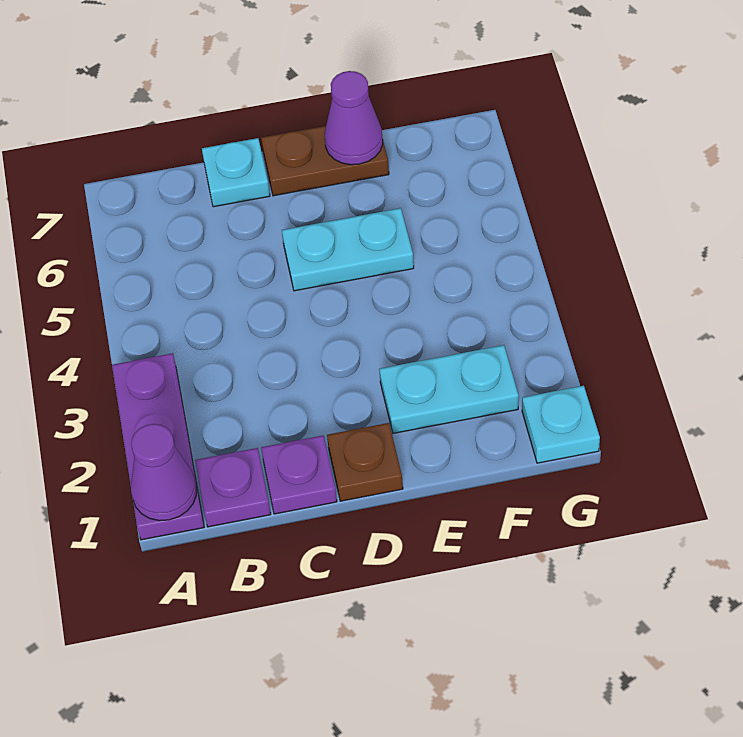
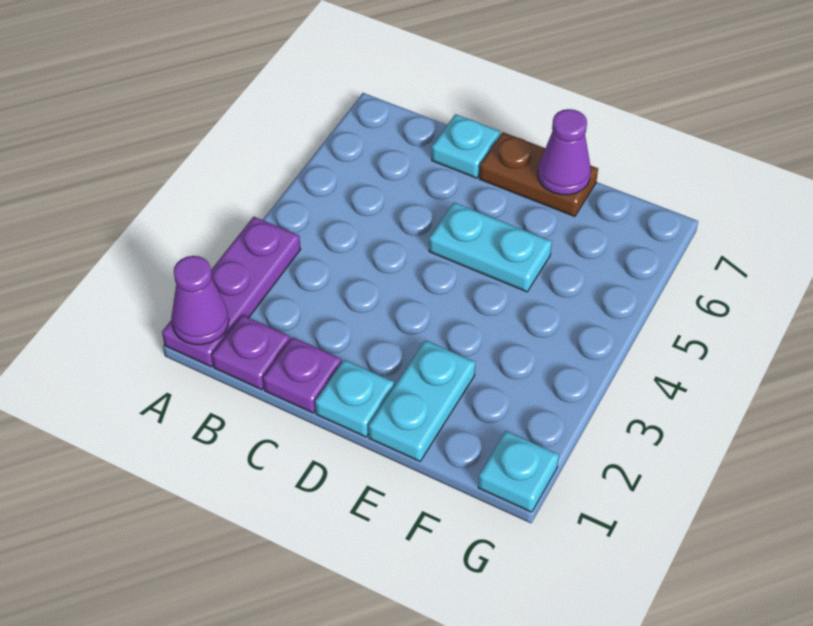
brown plate D1 level 1 -> cyan plate D1 level 1
cyan plate E2:F2 level 1 -> cyan plate E1:E2 level 1

